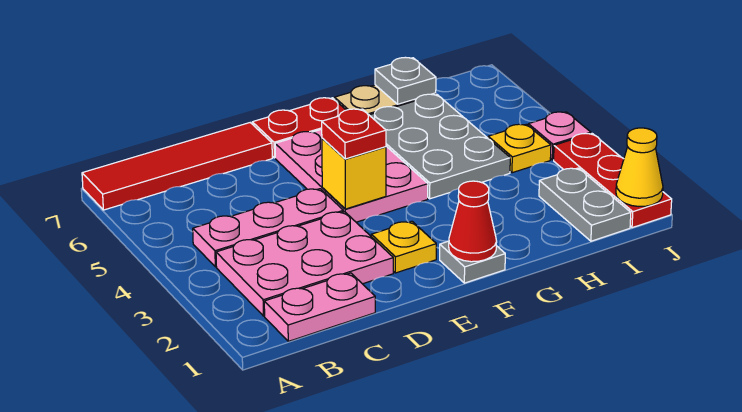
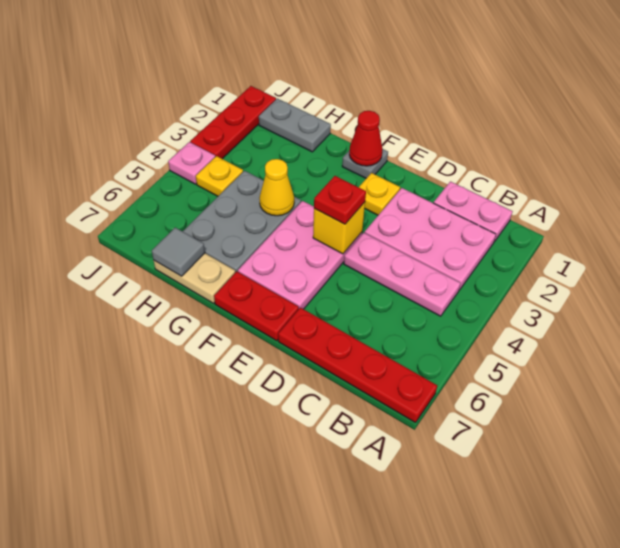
red tile A7:D7 level 1 -> red plate A7:D7 level 1
grey plate H7 level 2 -> grey tile H7 level 2
grey plate I1:I2 level 1 -> grey plate H1:I1 level 1
yellow cone J1 level 2 -> yellow cone G4 level 2

